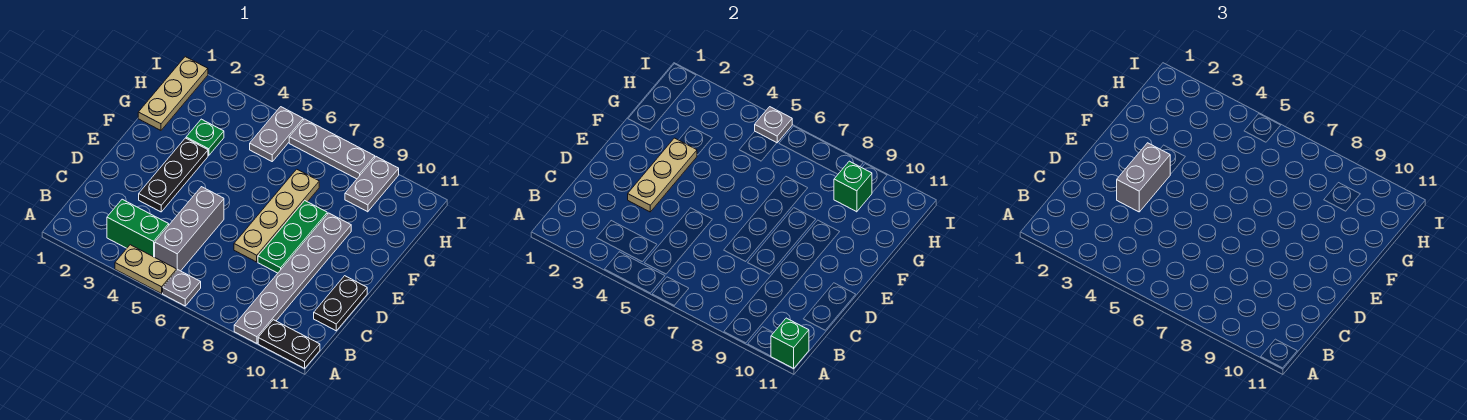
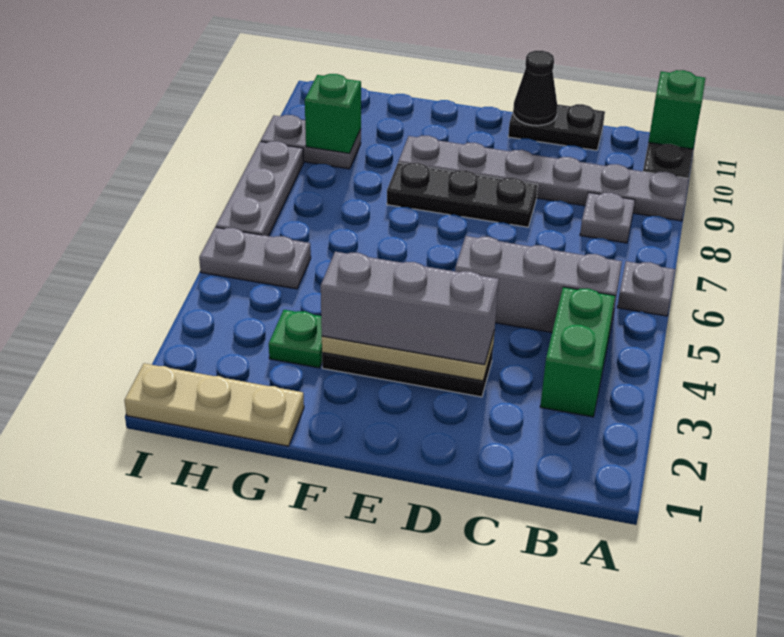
tan plate A4:A5 level 1 -> none
grey brick D3:E3 level 3 -> grey brick D3:F3 level 3
tan plate D7:G7 level 1 -> none
green plate D8:F8 level 1 -> black plate D8:F8 level 1
none -> black cone D11 level 2
grey plate I5 level 2 -> grey plate B8 level 1

